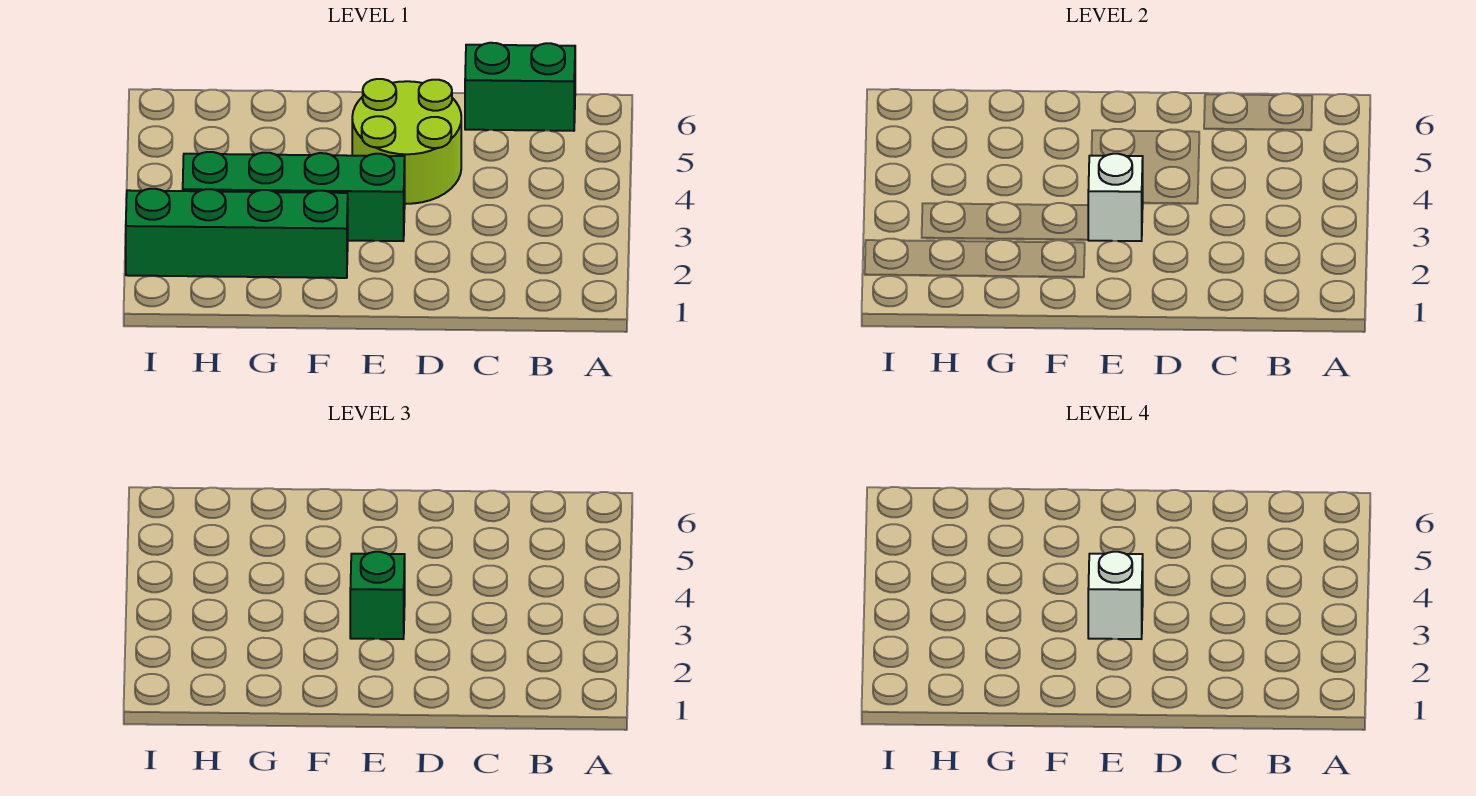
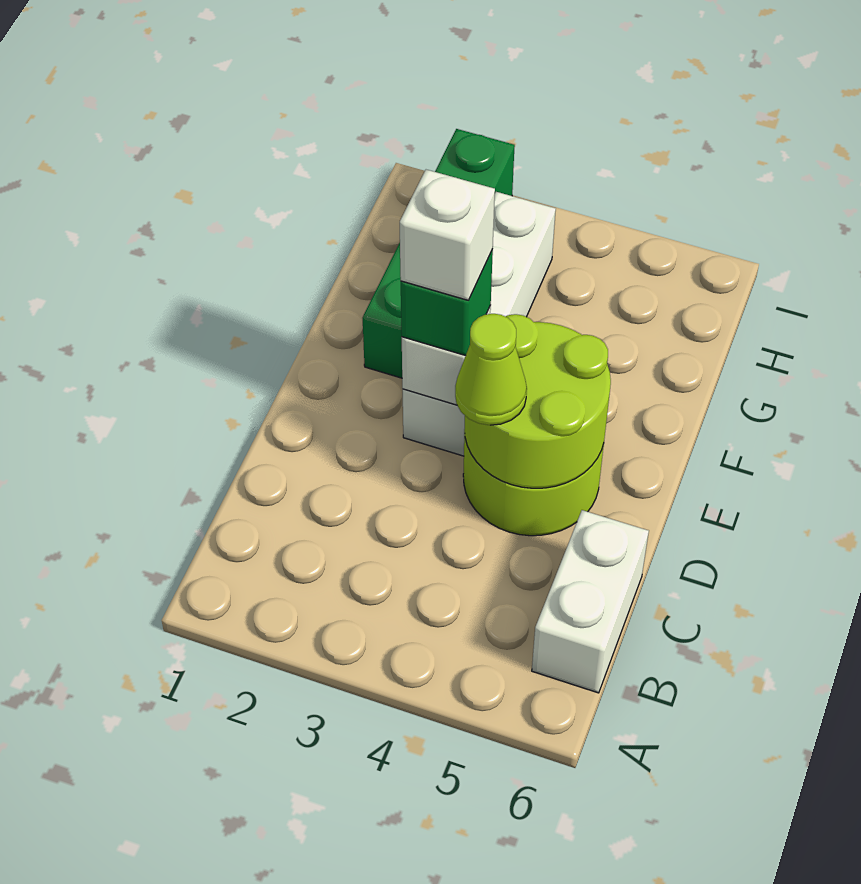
green brick B6:C6 level 1 -> white brick B6:C6 level 1
none -> lime round brick D4:E5 level 2
none -> lime cone D4 level 3
green brick E3:H3 level 1 -> white brick E3:H3 level 1

